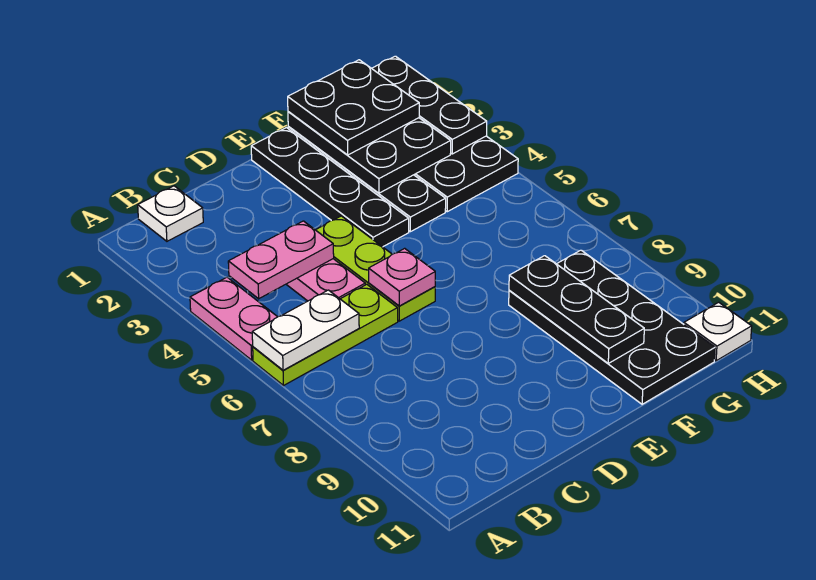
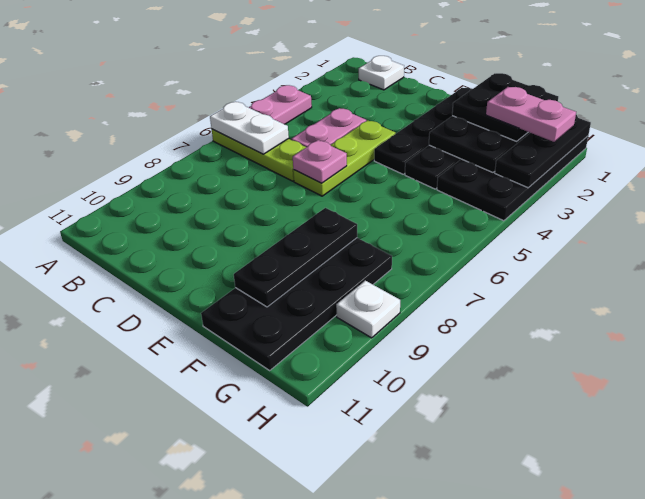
pink plate B4:C4 level 2 -> pink plate G2:H2 level 4
white plate H11 level 1 -> white plate H9 level 1

